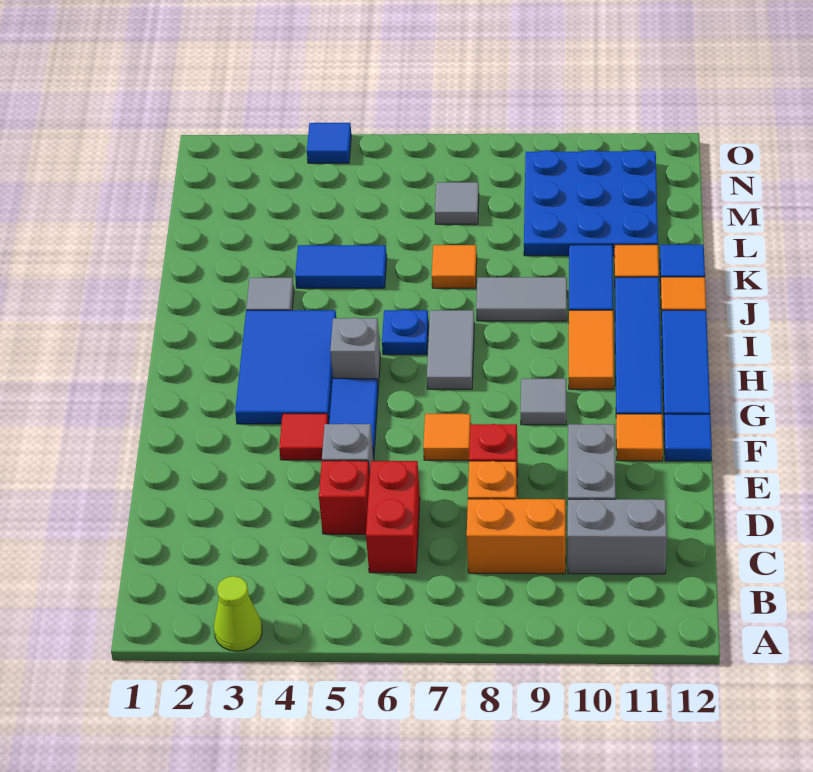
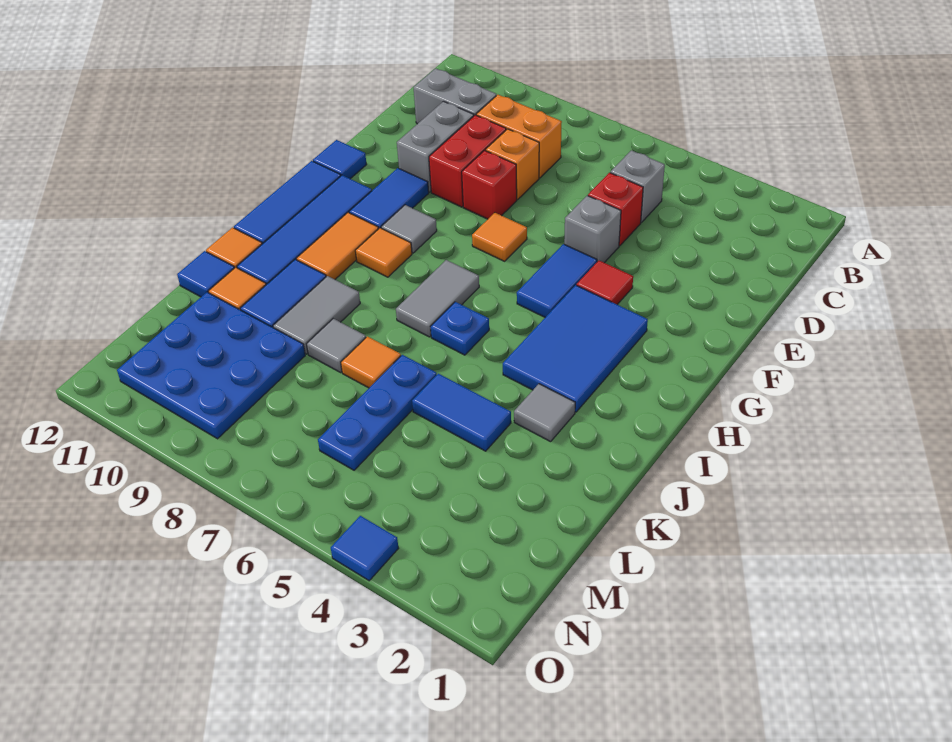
lime cone A3 level 1 -> none
red brick C6:D6 level 1 -> red brick D9:E9 level 1
none -> blue tile F10:G10 level 1
orange tile F11 level 1 -> orange tile H9 level 1
grey brick H5 level 1 -> grey brick C5 level 1
grey tile J8:J9 level 1 -> grey tile J9:K9 level 1
none -> blue plate K6:M6 level 1
grey tile M7 level 1 -> grey tile K8 level 1

